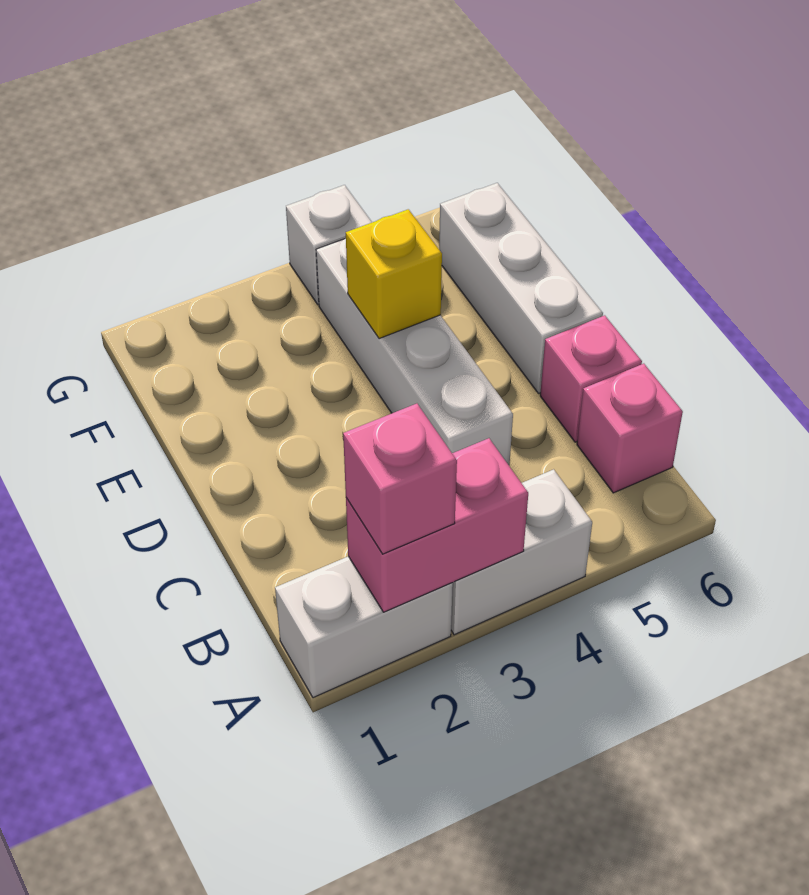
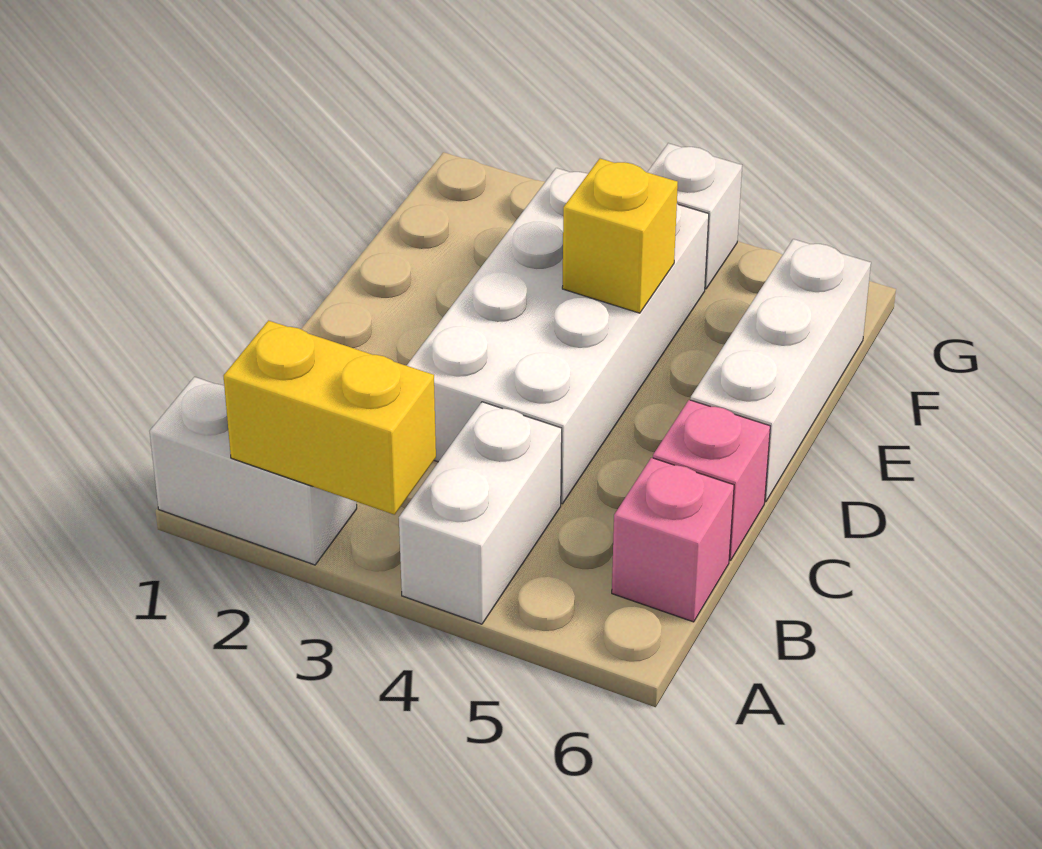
pink brick A2:A3 level 2 -> yellow brick A2:A3 level 2
pink brick A2 level 3 -> none
white brick A3:A4 level 1 -> white brick A4:B4 level 1
white brick C4:F4 level 1 -> white brick C3:F4 level 1

